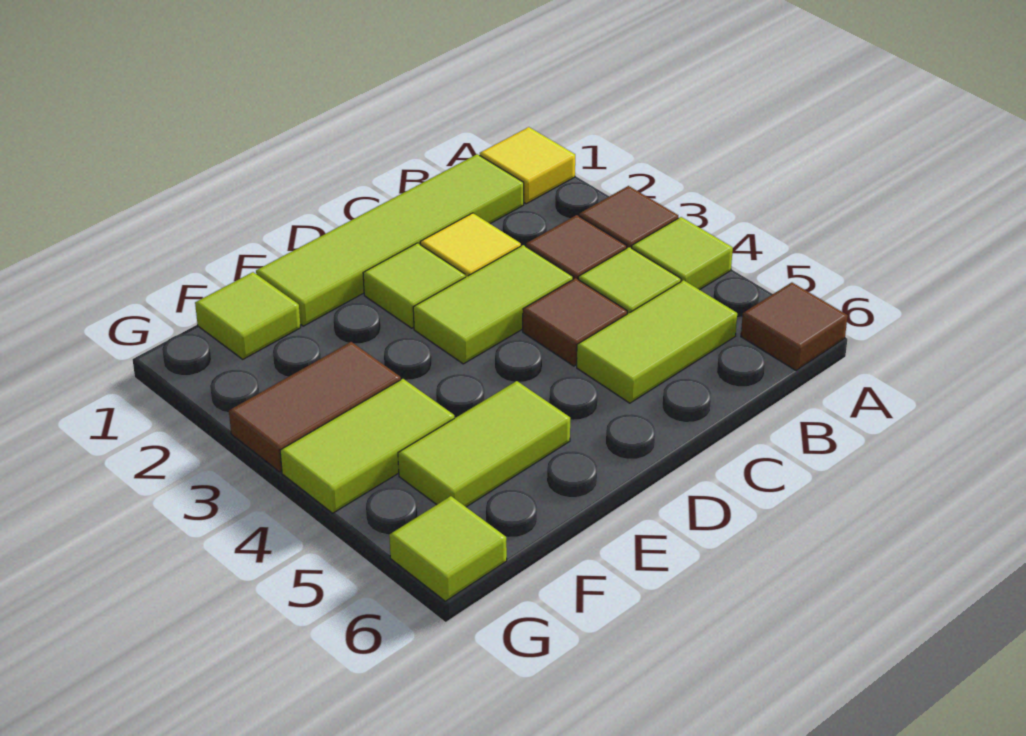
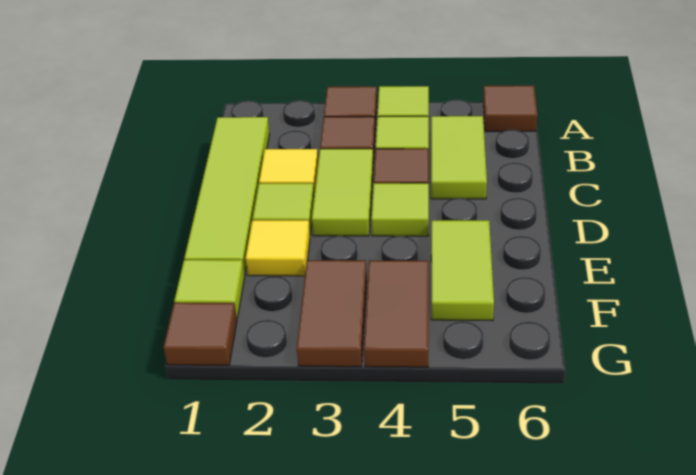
yellow tile A1 level 1 -> yellow tile E2 level 1
lime tile F4:G4 level 1 -> brown tile F4:G4 level 1
none -> brown tile G1 level 1
lime tile G6 level 1 -> lime tile D4 level 1

